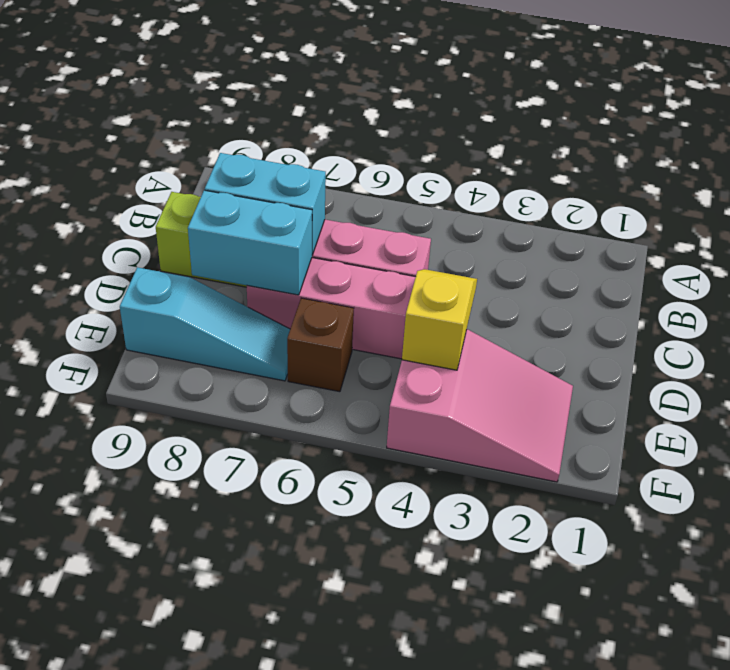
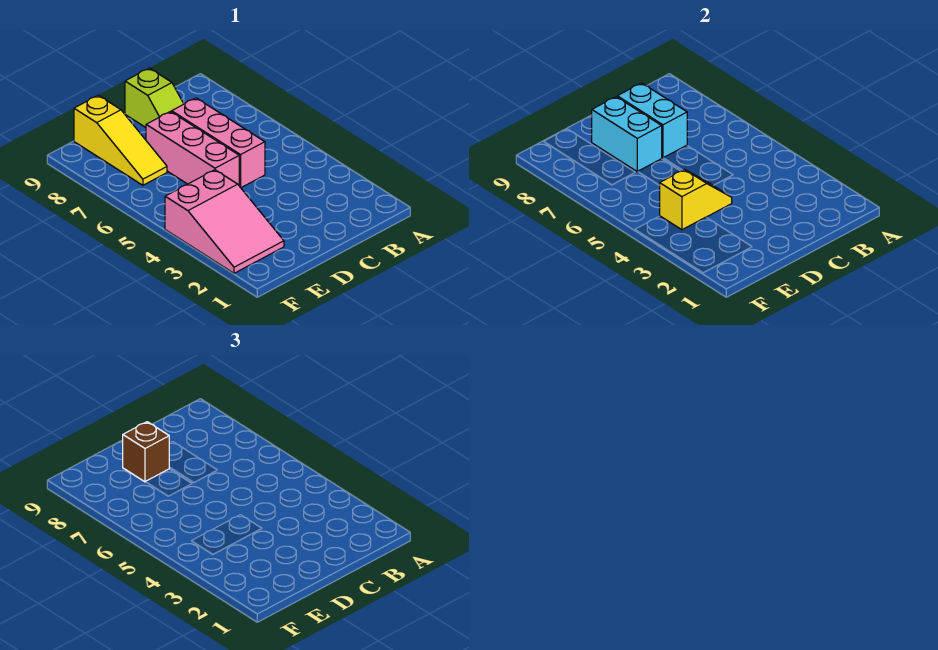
brown brick E6 level 1 -> brown brick D8 level 3
cyan slope E7:E9 level 1 top 9 -> yellow slope E7:E9 level 1 top 9

